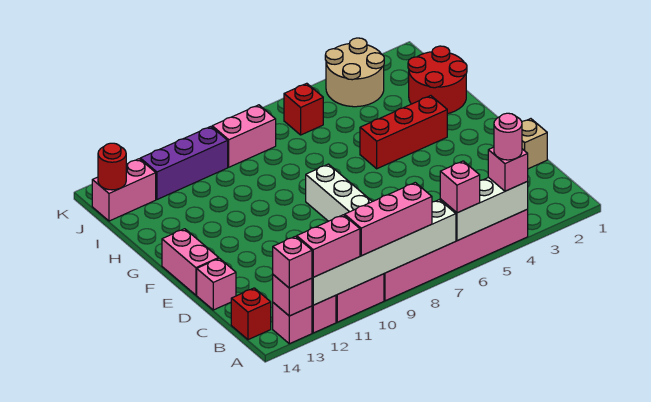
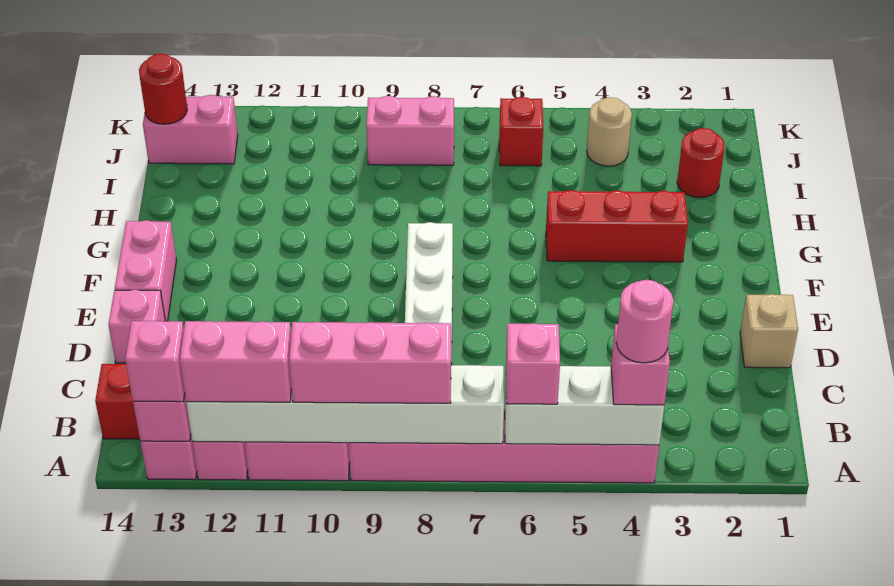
red round brick H1:I2 level 1 -> red round brick I2 level 1
tan round brick J3:K4 level 1 -> tan round brick J4 level 1
purple brick J10:J12 level 1 -> none

